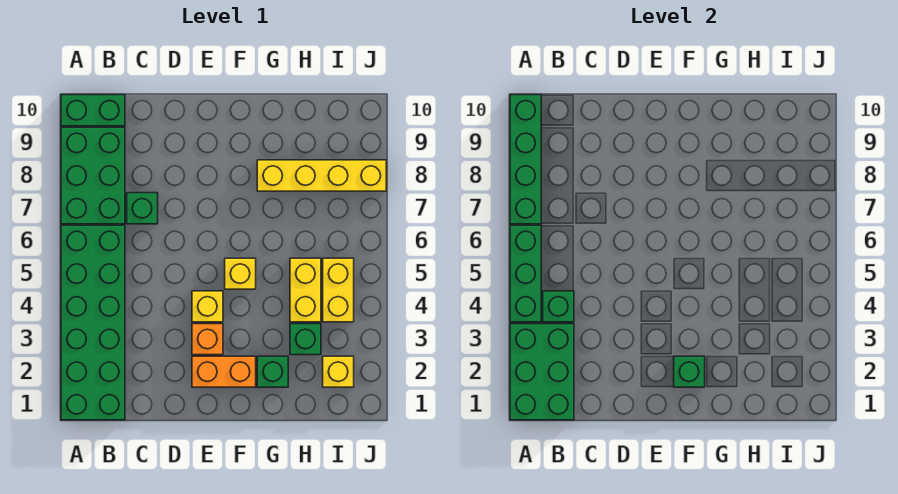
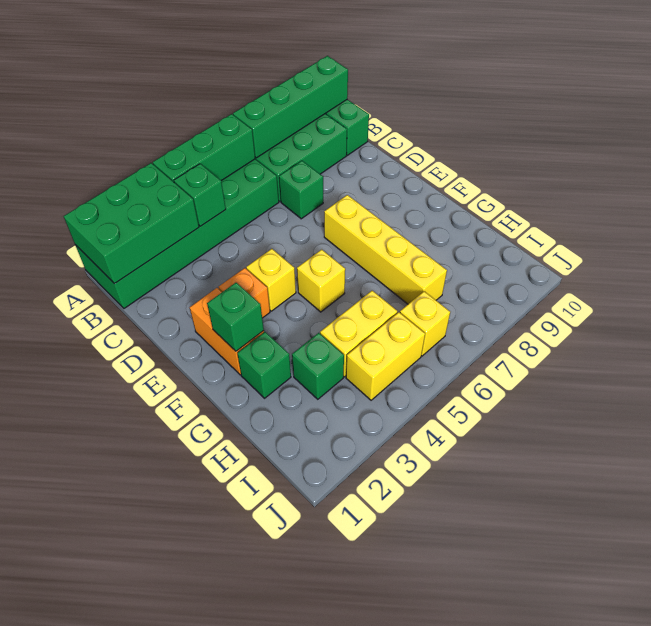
yellow brick G8:J8 level 1 -> yellow brick E7:H7 level 1
yellow brick I2 level 1 -> yellow brick I6 level 1

